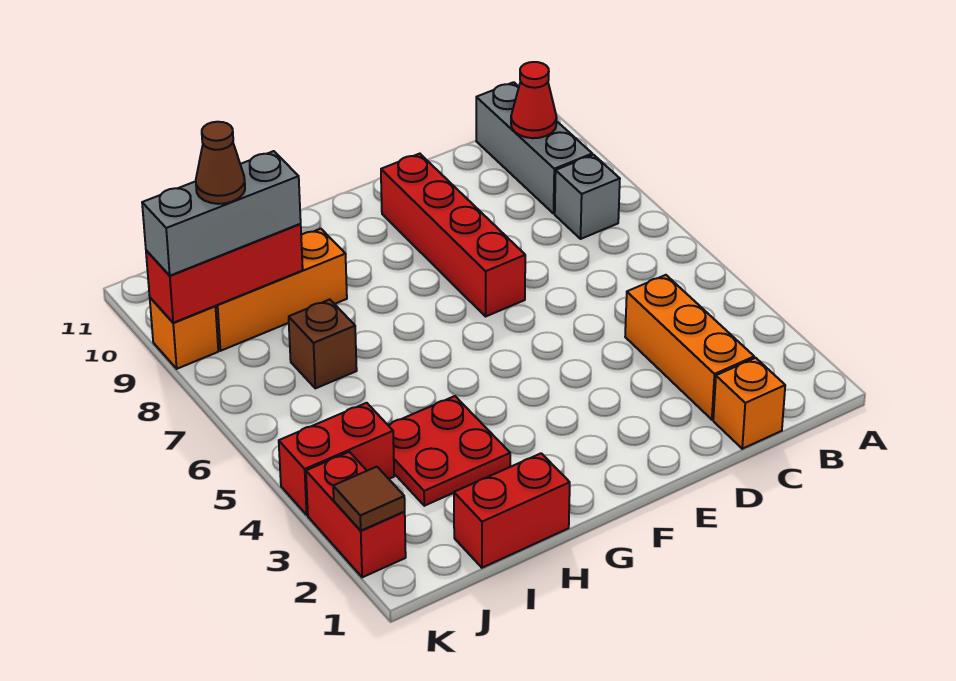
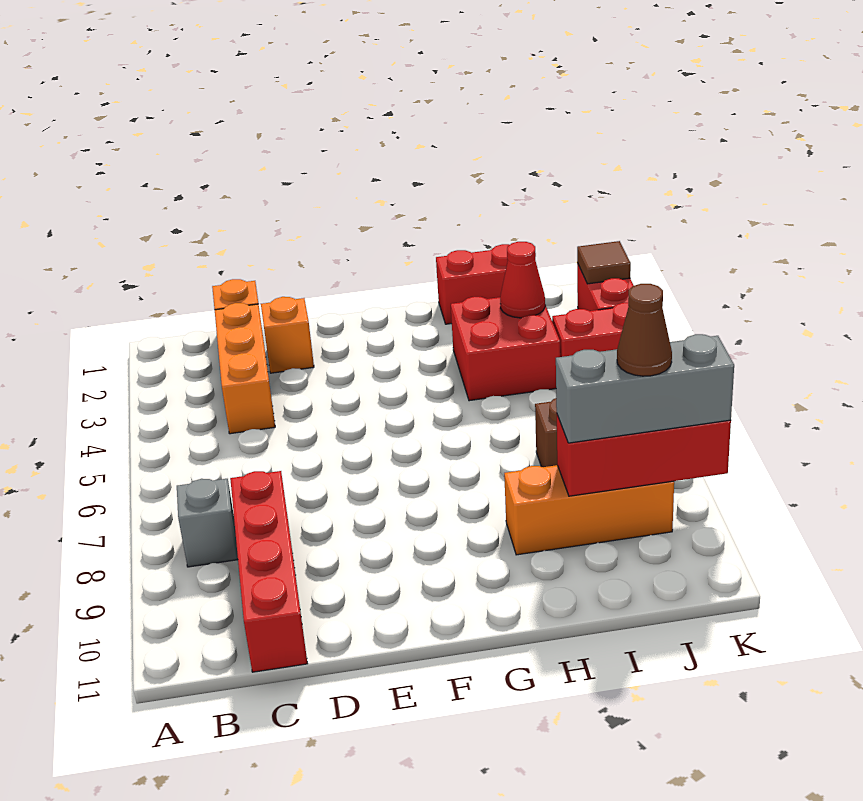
grey brick B9:B11 level 1 -> none
red cone B10 level 2 -> red cone I3 level 2
red brick E7:E10 level 1 -> red brick C8:C11 level 1
red plate H3:I4 level 1 -> red brick H3:I4 level 1
orange brick K9 level 1 -> orange brick D2 level 1

